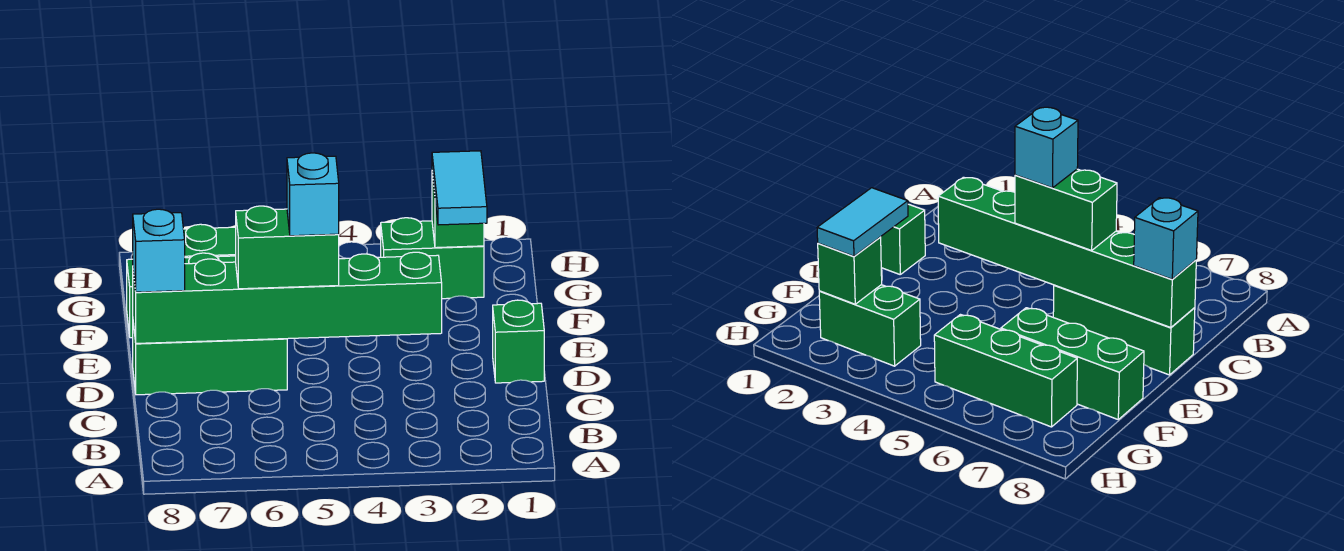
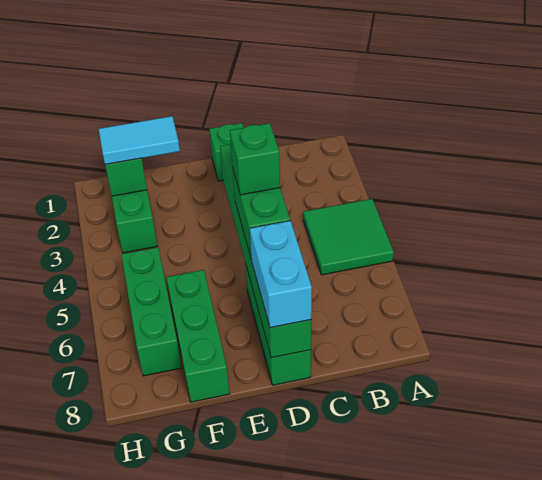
none -> green tile A4:B5 level 1
cyan brick D5 level 4 -> green brick D5 level 4
cyan brick D8 level 3 -> cyan brick D7:D8 level 3

